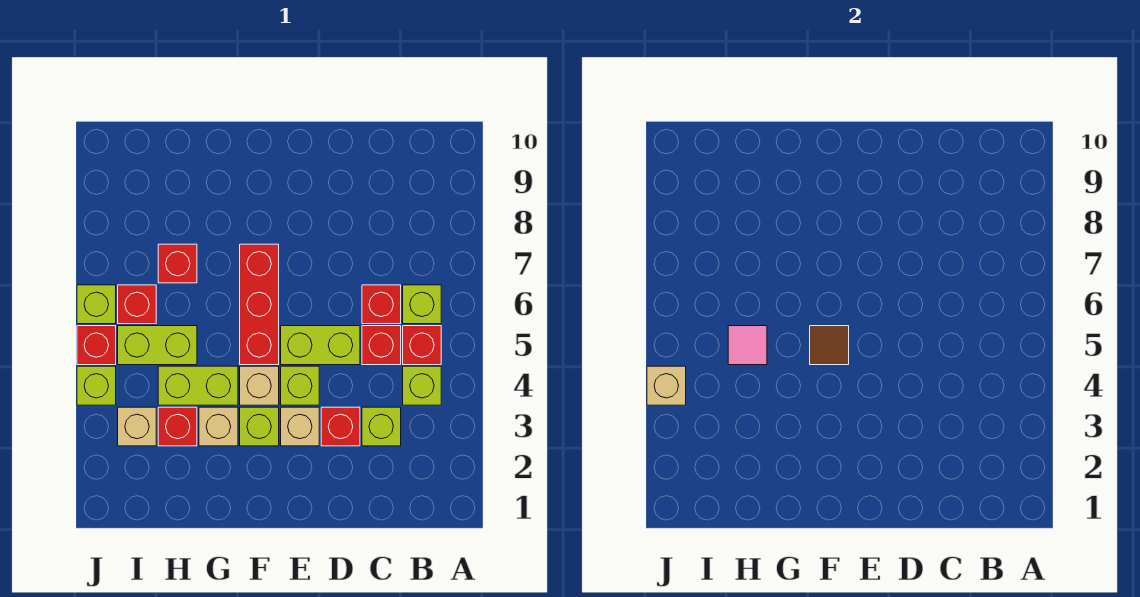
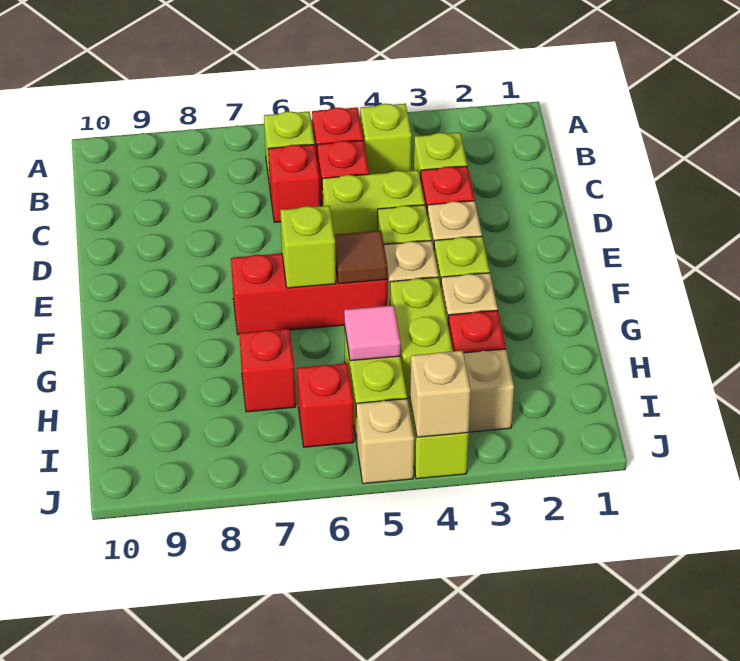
lime brick D5:E5 level 1 -> lime brick D4:D5 level 1
red brick J5 level 1 -> tan brick J5 level 1
lime brick J6 level 1 -> lime brick F6 level 2

